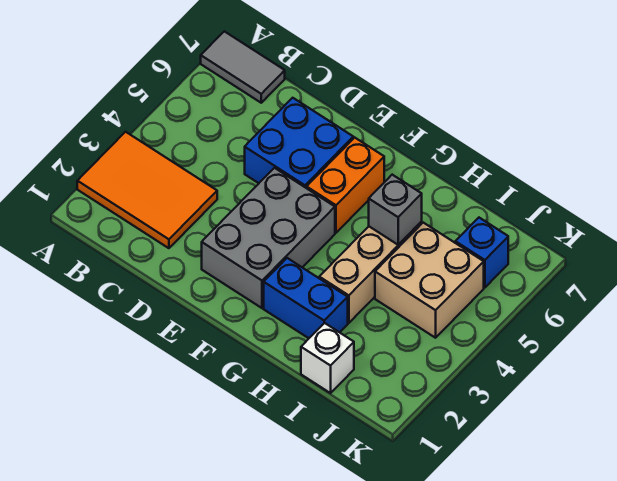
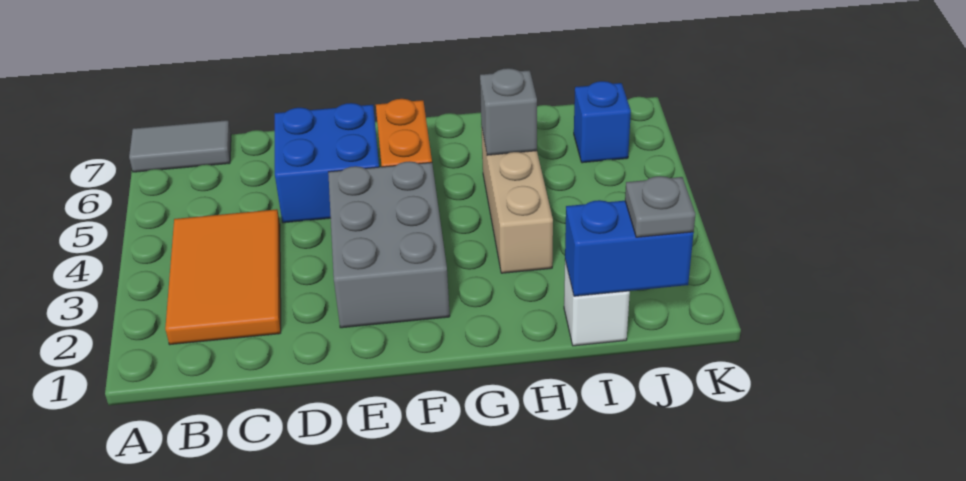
orange tile A2:C3 level 1 -> orange tile B2:C4 level 1
blue brick G2:H2 level 1 -> blue brick I1:J1 level 2
tan brick I4:J5 level 1 -> none
none -> grey plate J1 level 3

